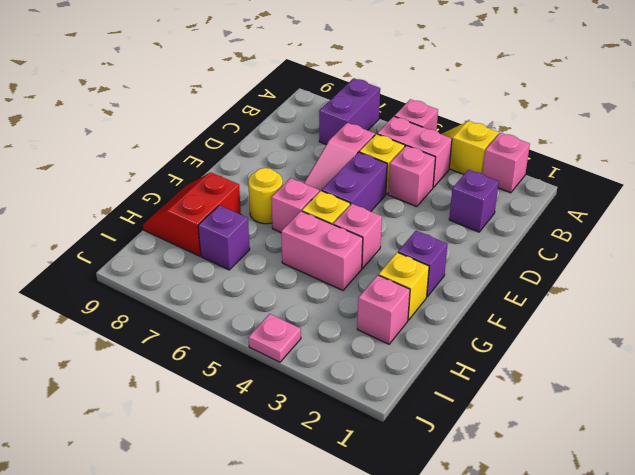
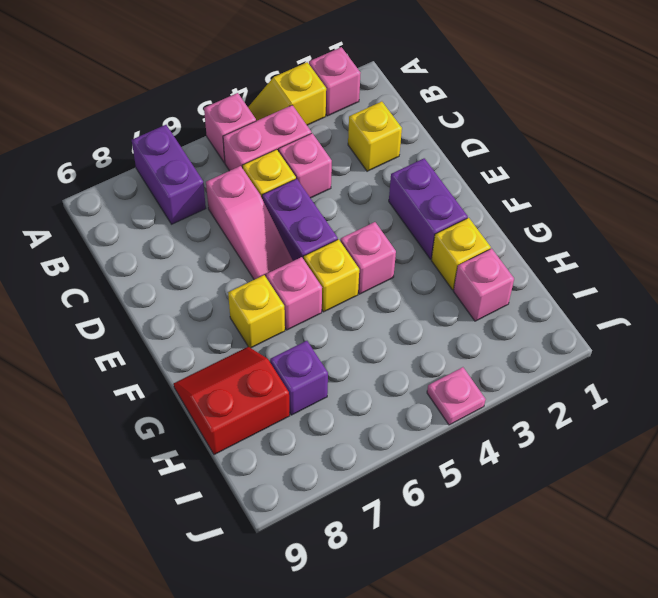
purple brick C2 level 1 -> yellow brick C2 level 1
purple brick F2 level 1 -> purple brick E2:F2 level 1
yellow round brick F7 level 1 -> yellow brick F7 level 1
pink brick G4:G5 level 1 -> none
red slope G8:H9 level 1 top 8 -> red slope G8:H9 level 1 top H

